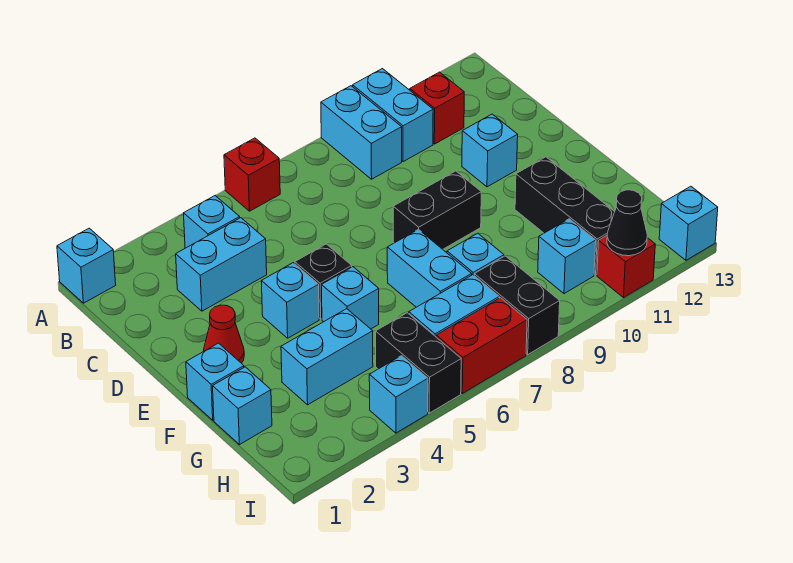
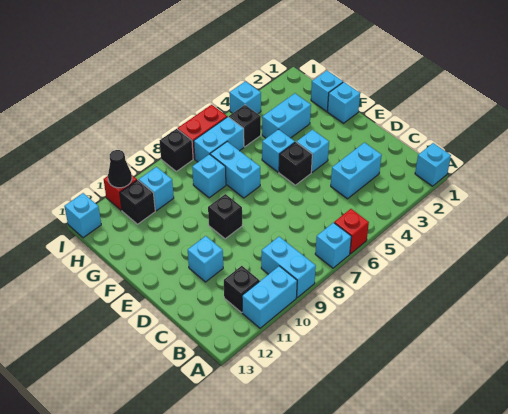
cyan brick A10:B10 level 1 -> cyan brick A10:A11 level 1
cyan brick B4 level 1 -> cyan brick A7 level 1
red brick B11 level 1 -> black brick B11 level 1
red cone E2 level 1 -> none
black brick E8:E9 level 1 -> black brick E9 level 1
black brick F11:H11 level 1 -> black brick H11 level 1
black brick H5:I5 level 1 -> black brick H5 level 1
black brick H8:I8 level 1 -> black brick I8 level 1

